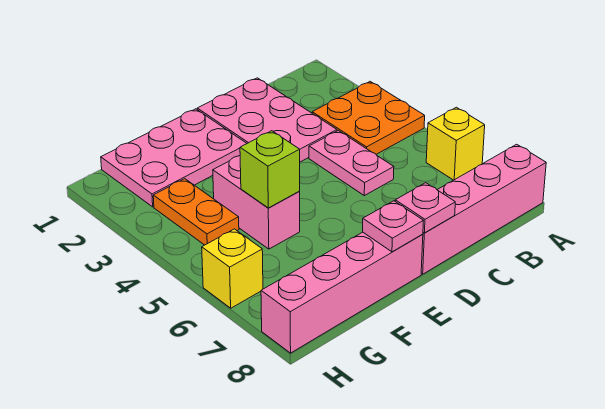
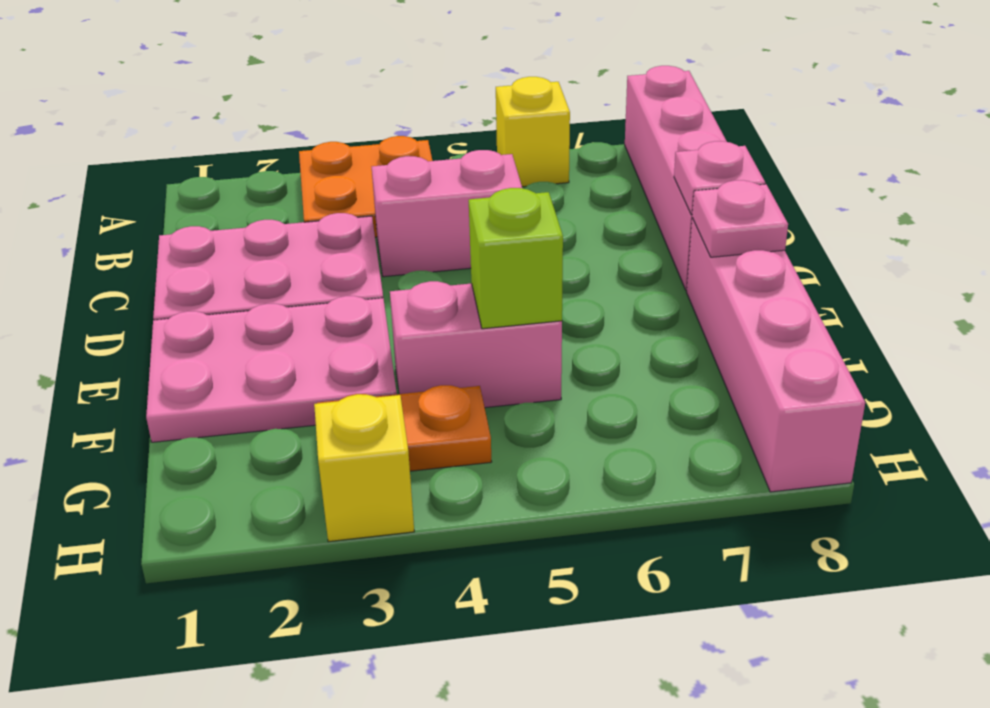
pink plate C4:C5 level 1 -> pink brick C4:C5 level 1
pink plate E1:G2 level 1 -> pink plate E1:F3 level 1
yellow brick H6 level 1 -> yellow brick H3 level 1

